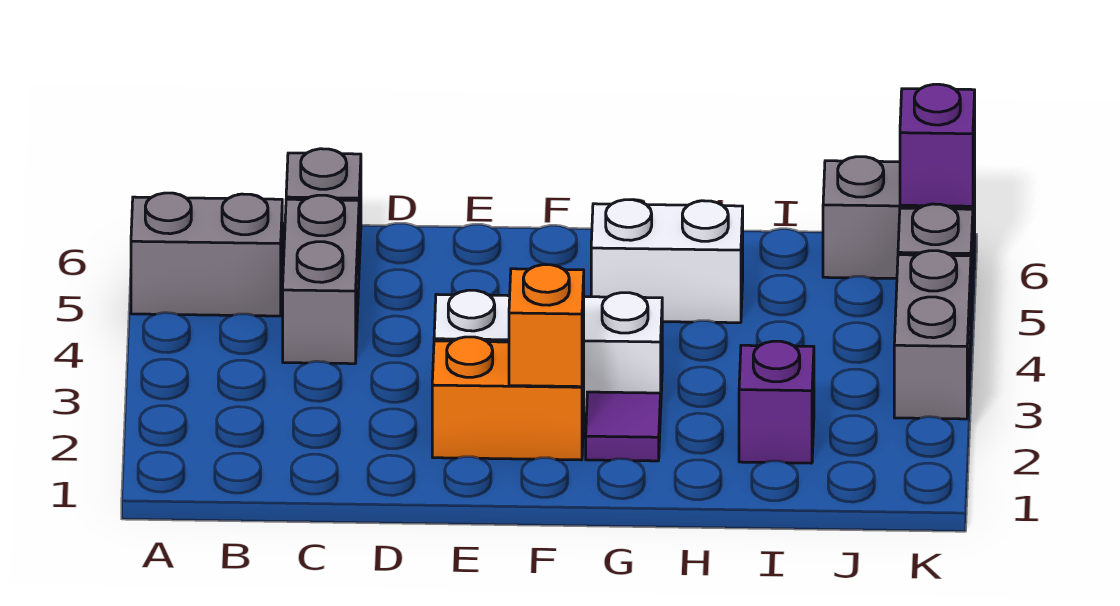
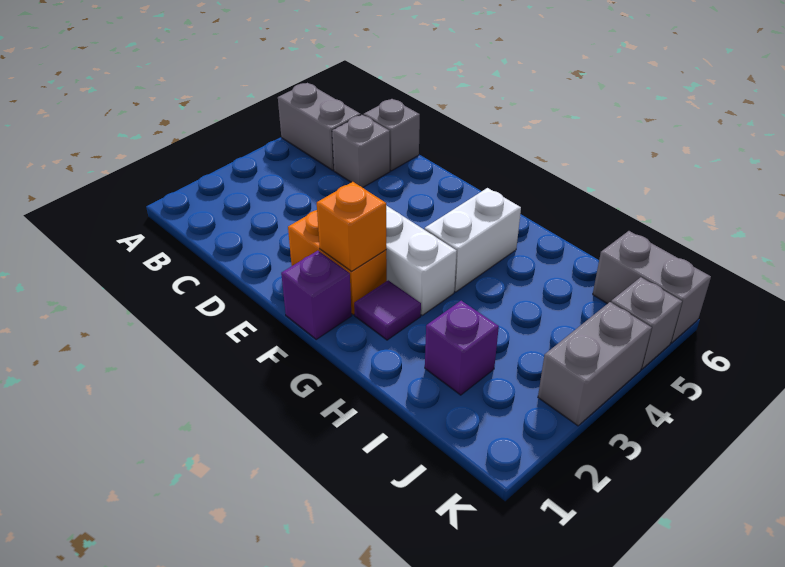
grey brick C4:C5 level 1 -> grey brick C5 level 1
white brick G5:H5 level 1 -> white brick G4:G5 level 1
purple brick K6 level 2 -> purple brick F1 level 1

